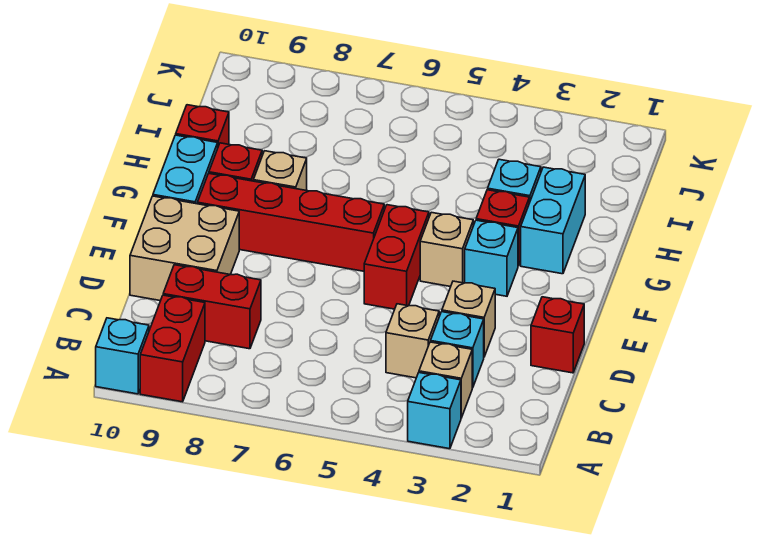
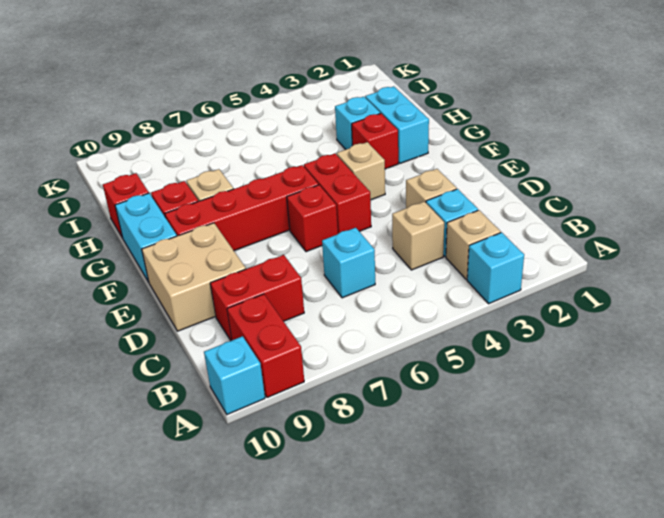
red brick D1 level 1 -> red brick E6 level 1
cyan brick F3 level 1 -> cyan brick C6 level 1

